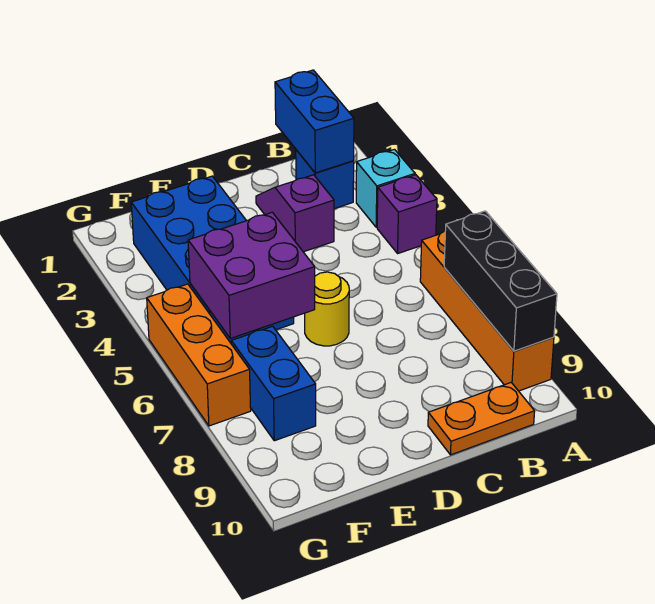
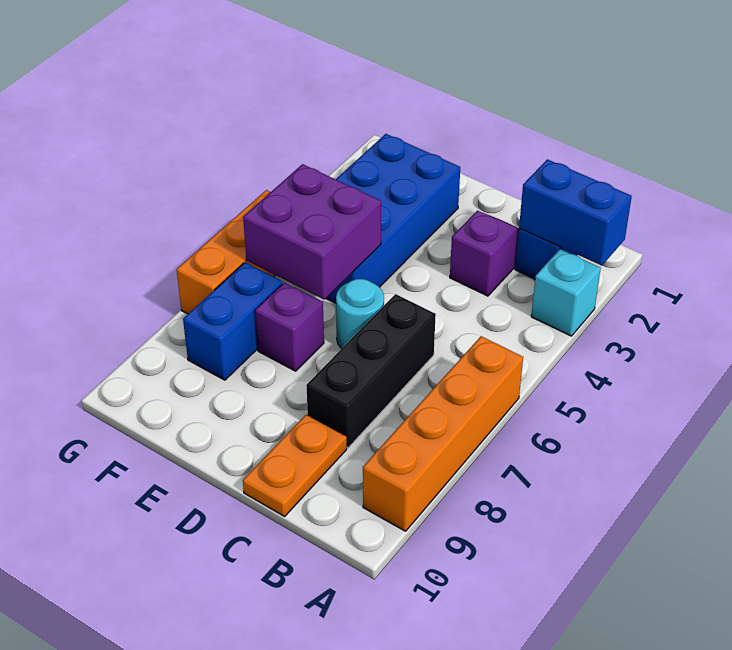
purple brick A4 level 1 -> purple brick E7 level 1
black brick A7:A9 level 2 -> black brick C6:C8 level 1
blue brick B1:B2 level 2 -> blue brick A2:B2 level 2
orange plate B10:C10 level 1 -> orange plate C9:C10 level 1
yellow round brick D6 level 1 -> cyan round brick D6 level 1

